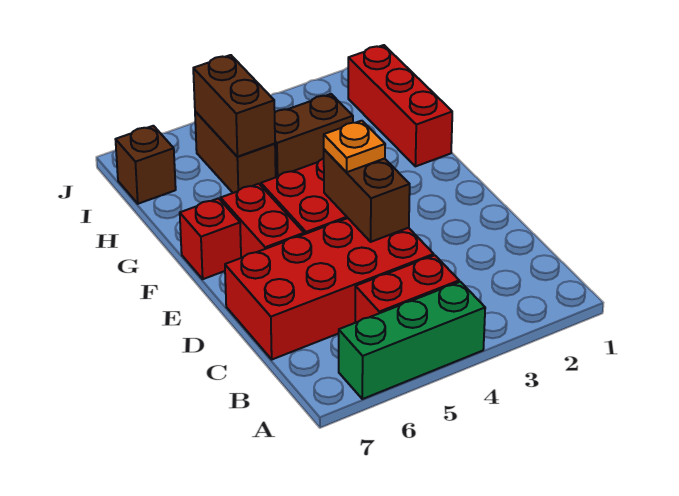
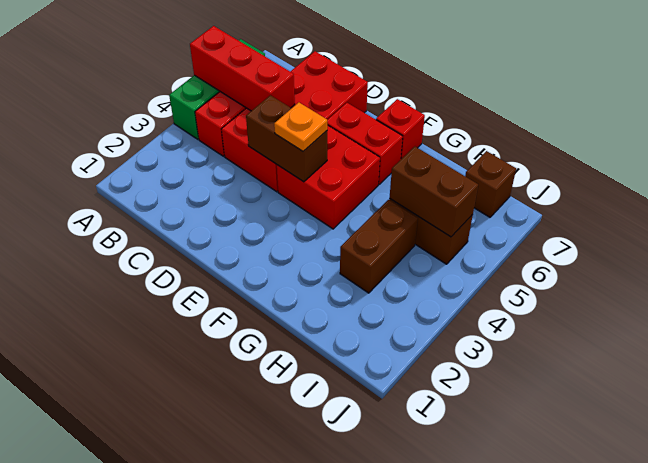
red brick G1:I1 level 1 -> red brick A5:C5 level 2

